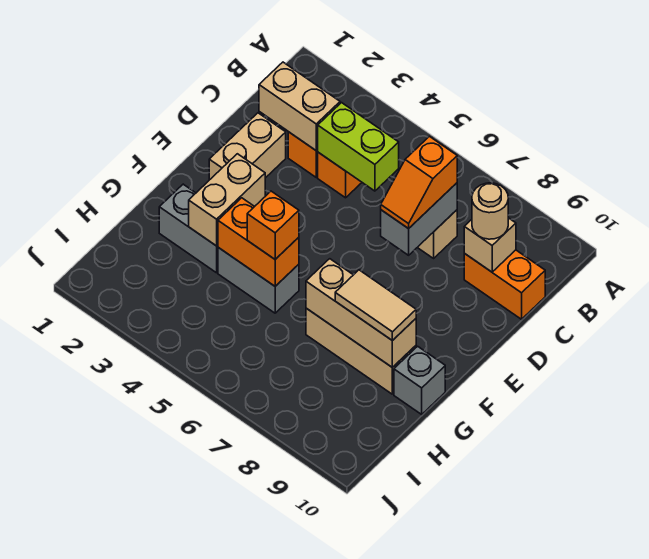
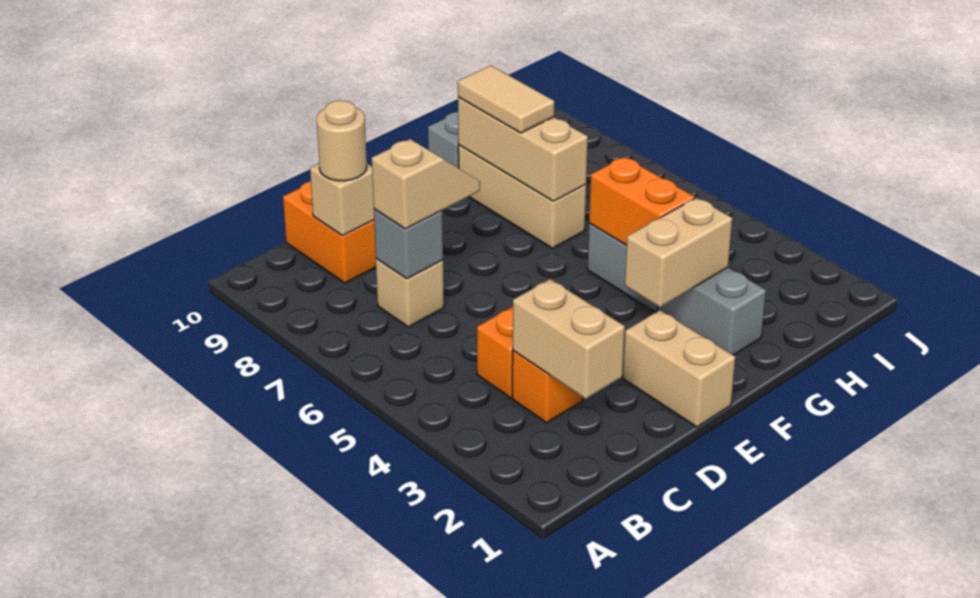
lime brick C4:C5 level 2 -> none
grey brick C7:D7 level 2 -> grey brick C7 level 2
orange slope C7:D7 level 3 top C -> tan slope C7:D7 level 3 top C
tan brick D2:E2 level 1 -> tan brick E1:E2 level 1
orange brick G5 level 3 -> none

